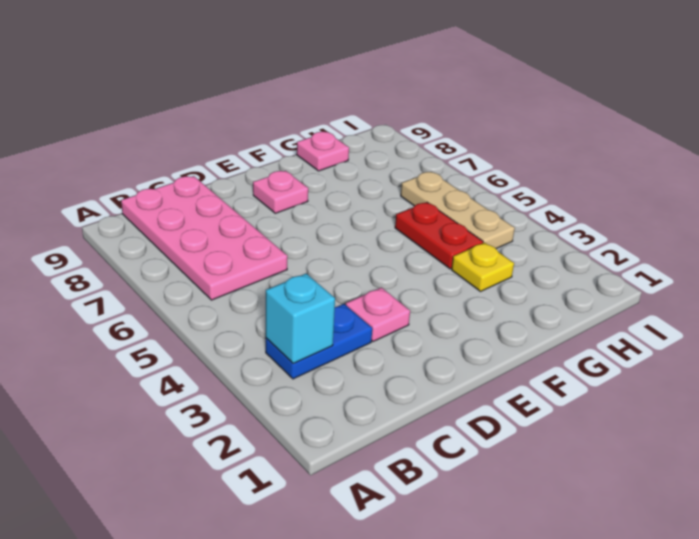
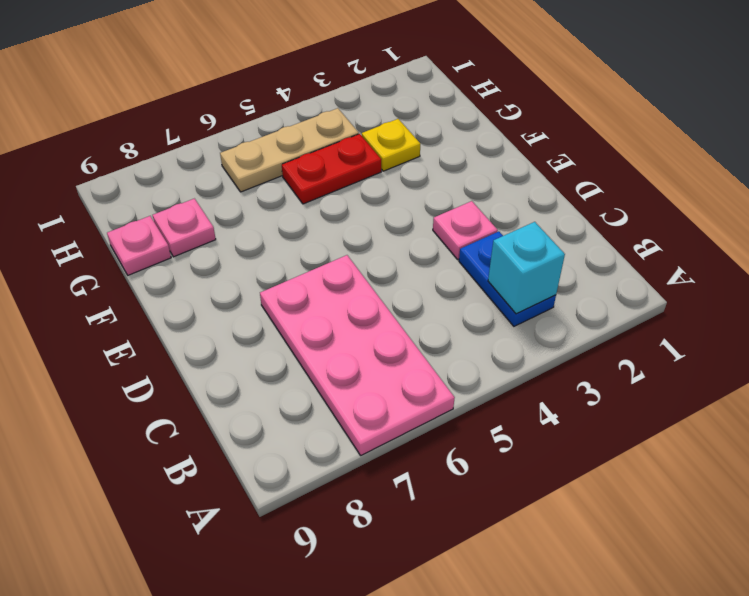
pink plate B6:C9 level 1 -> pink plate A6:D7 level 1
pink plate E8 level 1 -> pink plate G8 level 1

